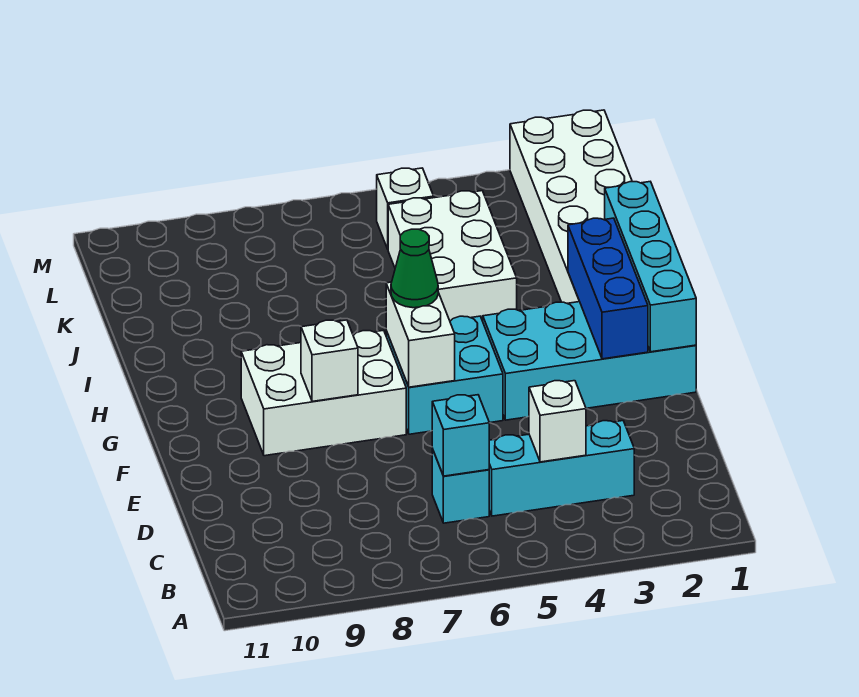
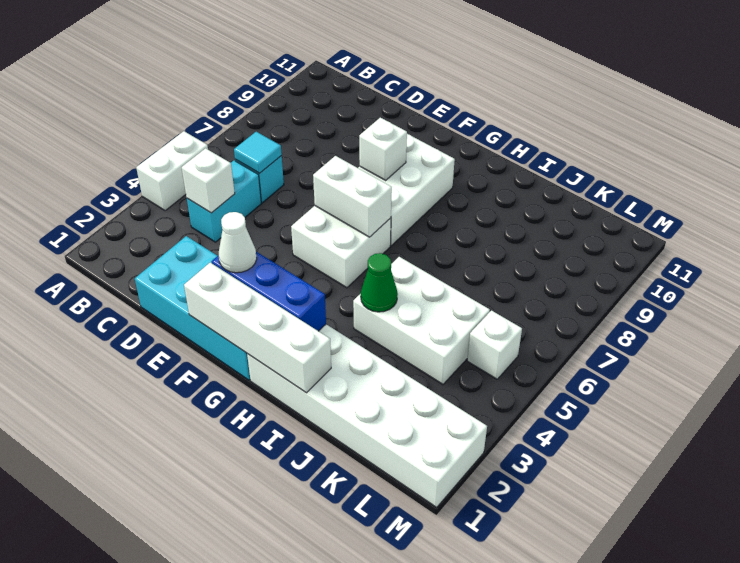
none -> white brick A4:A5 level 1
cyan brick C3:C5 level 1 -> cyan brick C4:C5 level 1
cyan brick C6 level 2 -> cyan tile C6 level 2
cyan brick F1:G4 level 1 -> cyan brick D1:G2 level 1
cyan brick F1:I1 level 2 -> white brick F1:I1 level 2
none -> white cone F2 level 3
cyan brick F5:G6 level 1 -> white brick F5:G6 level 1
green cone G6 level 3 -> green cone I4 level 2

